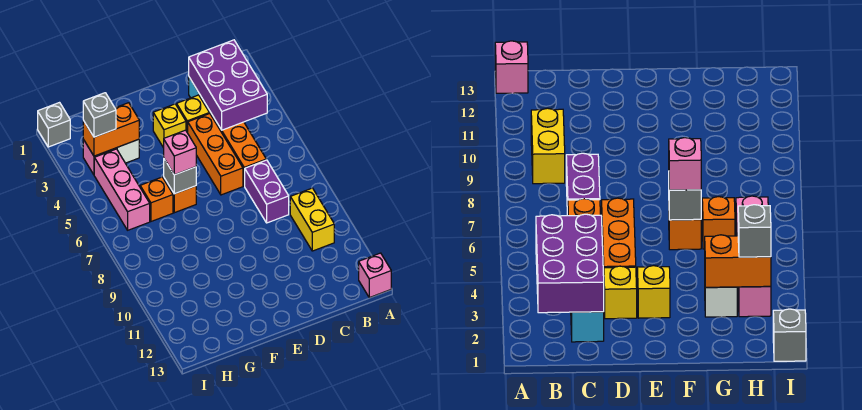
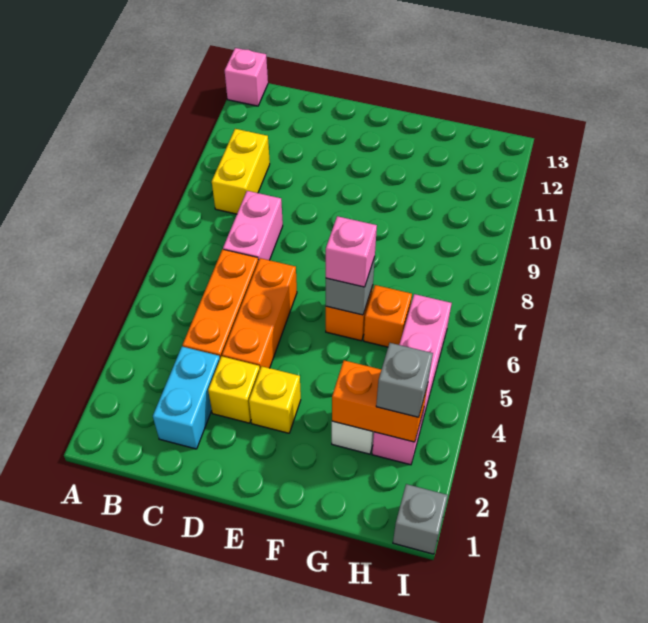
purple brick B2:C4 level 2 -> none
purple brick C7:C8 level 1 -> pink brick C7:C8 level 1

